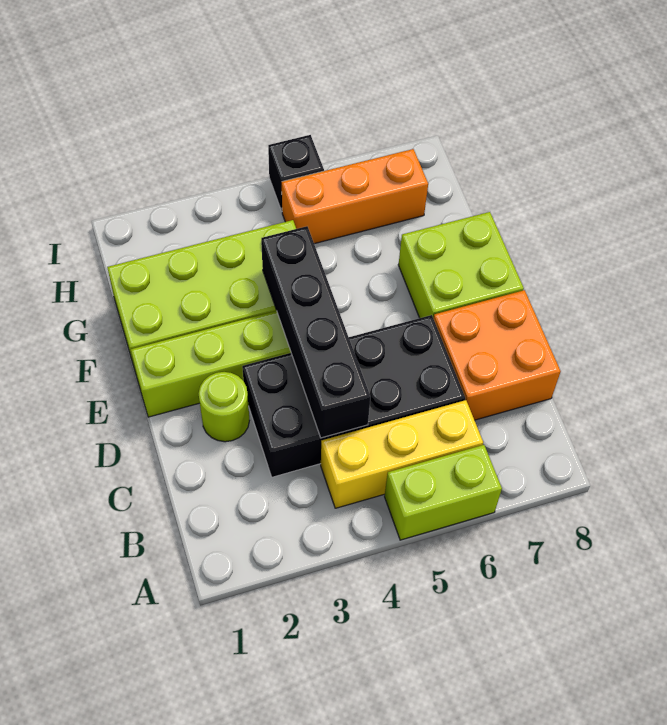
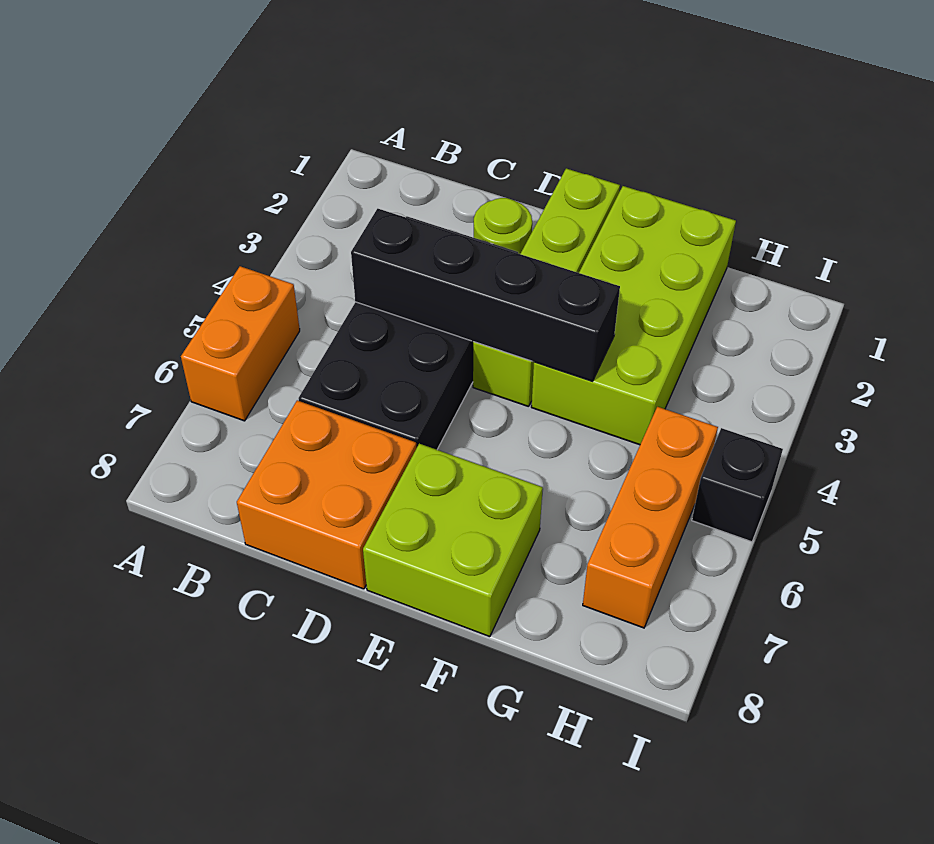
lime brick A5:A6 level 1 -> orange brick A5:A6 level 1
yellow brick B4:B6 level 1 -> none

